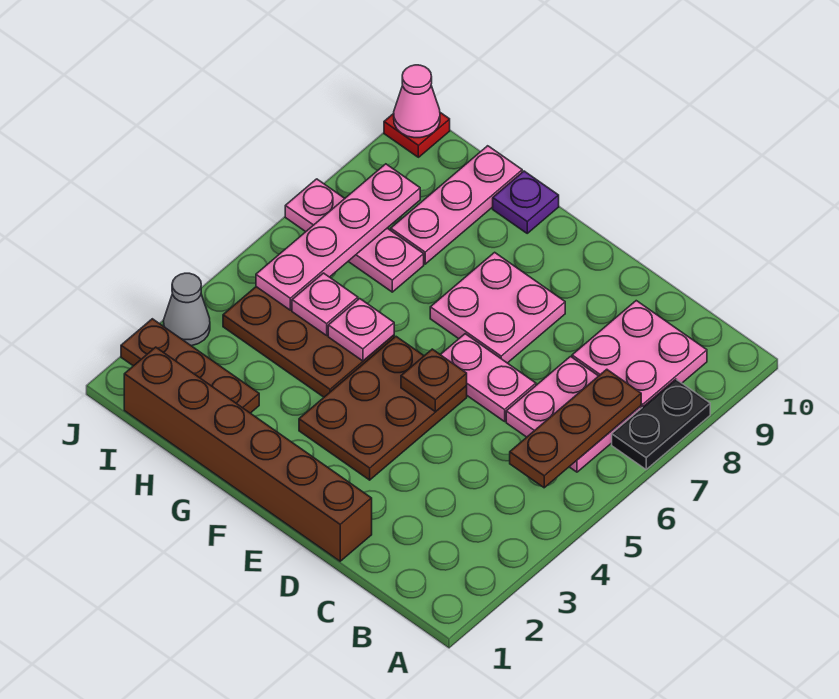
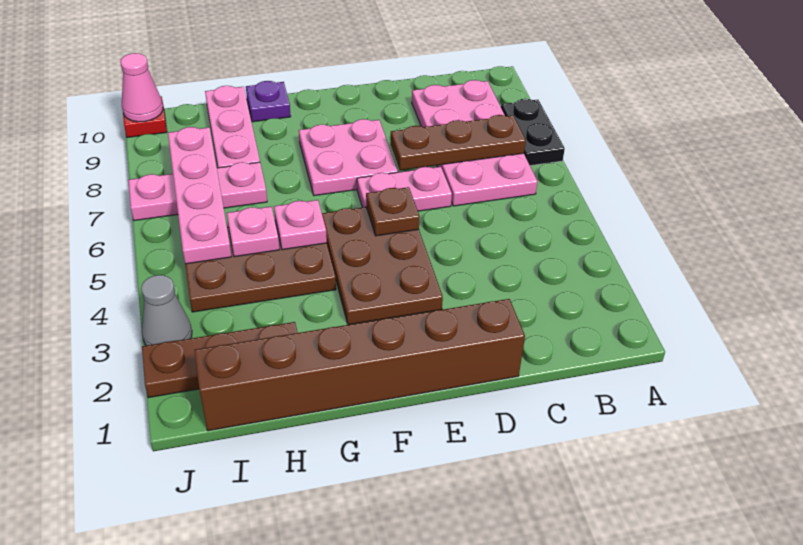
brown plate B5:B7 level 2 -> brown plate B7:D7 level 2

